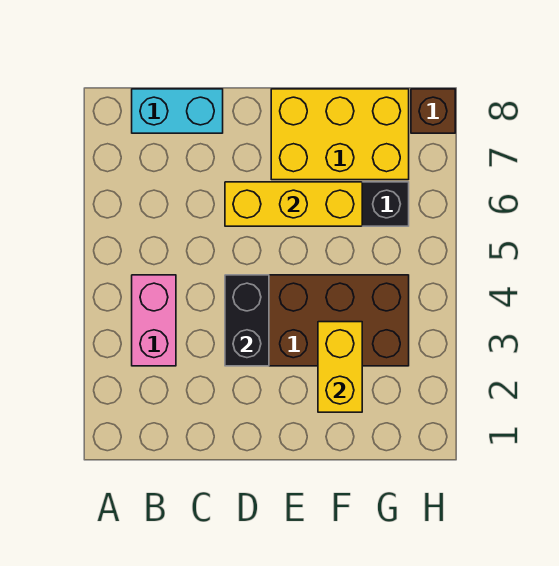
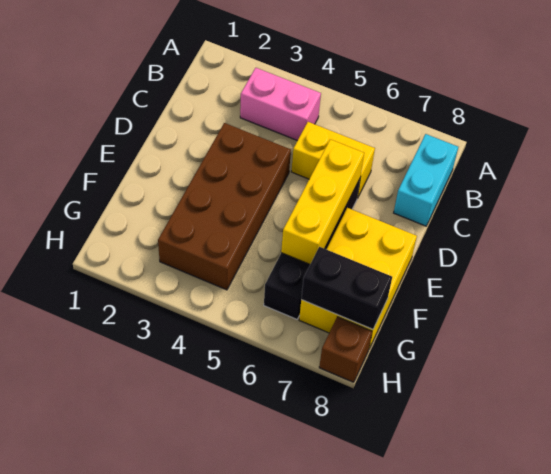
black brick D3:D4 level 2 -> black brick G7:G8 level 2
yellow brick F2:F3 level 2 -> yellow brick C5:C6 level 1

